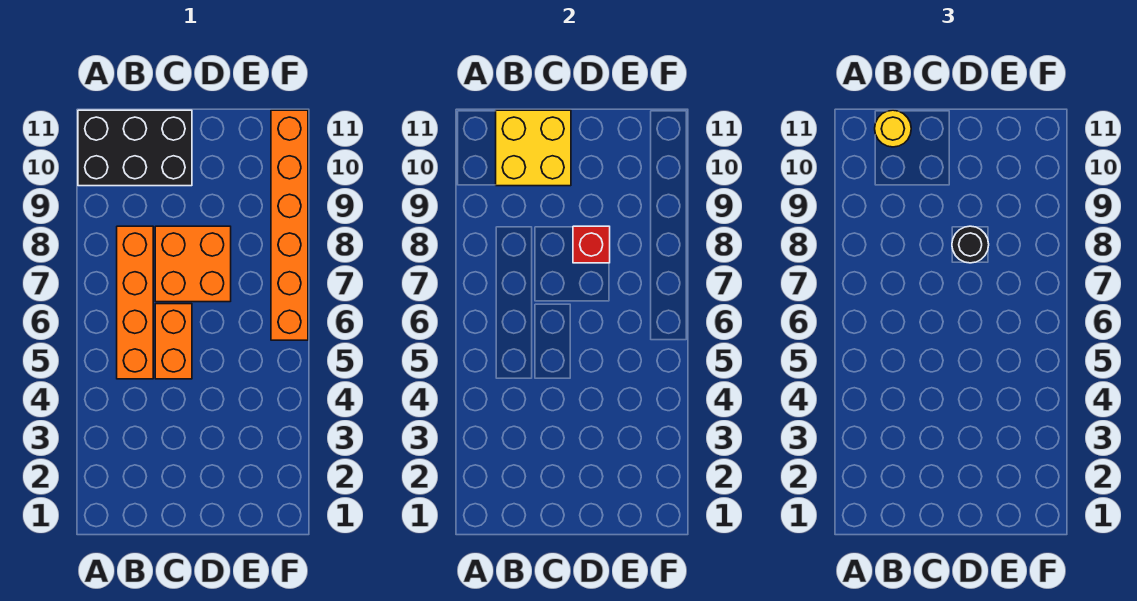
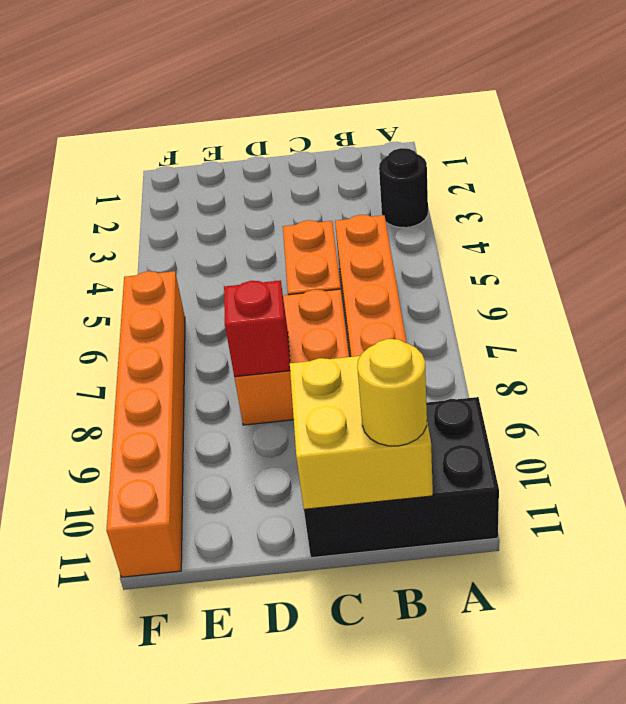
black round brick D8 level 3 -> black round brick A3 level 1

